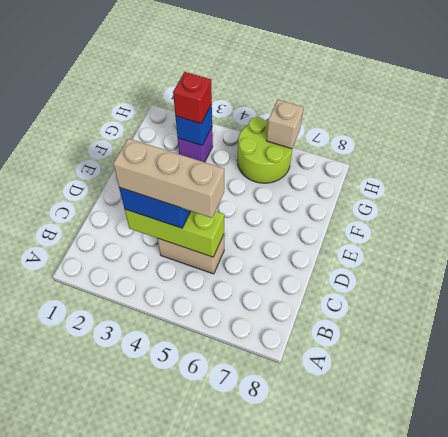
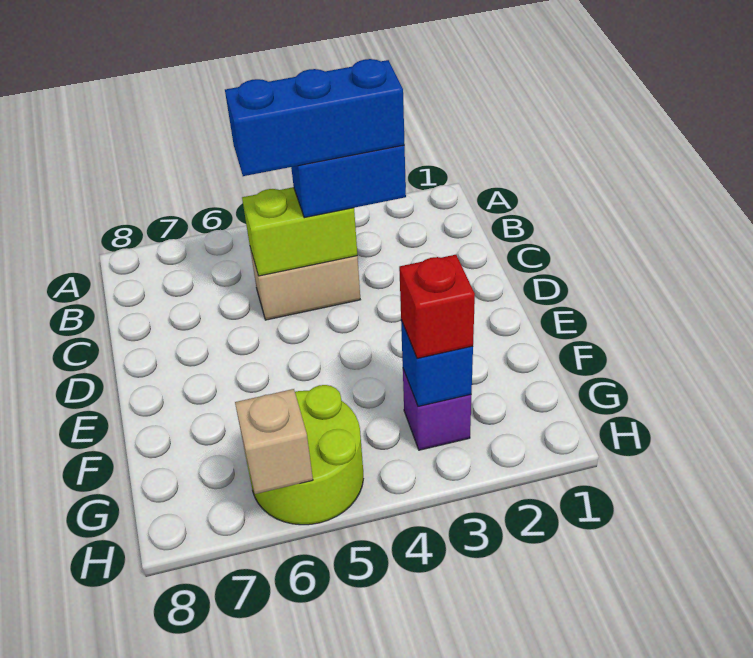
lime brick C3:C5 level 2 -> lime brick C4:C5 level 2
tan brick C3:C5 level 4 -> blue brick C3:C5 level 4

